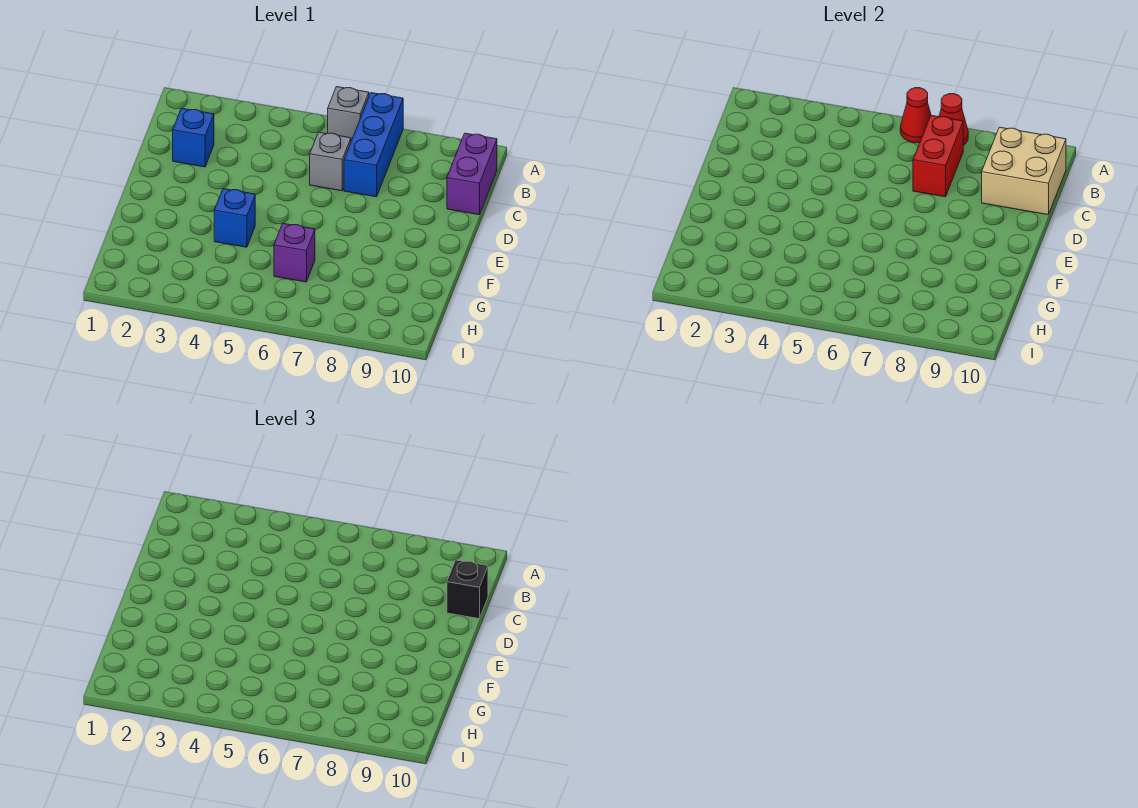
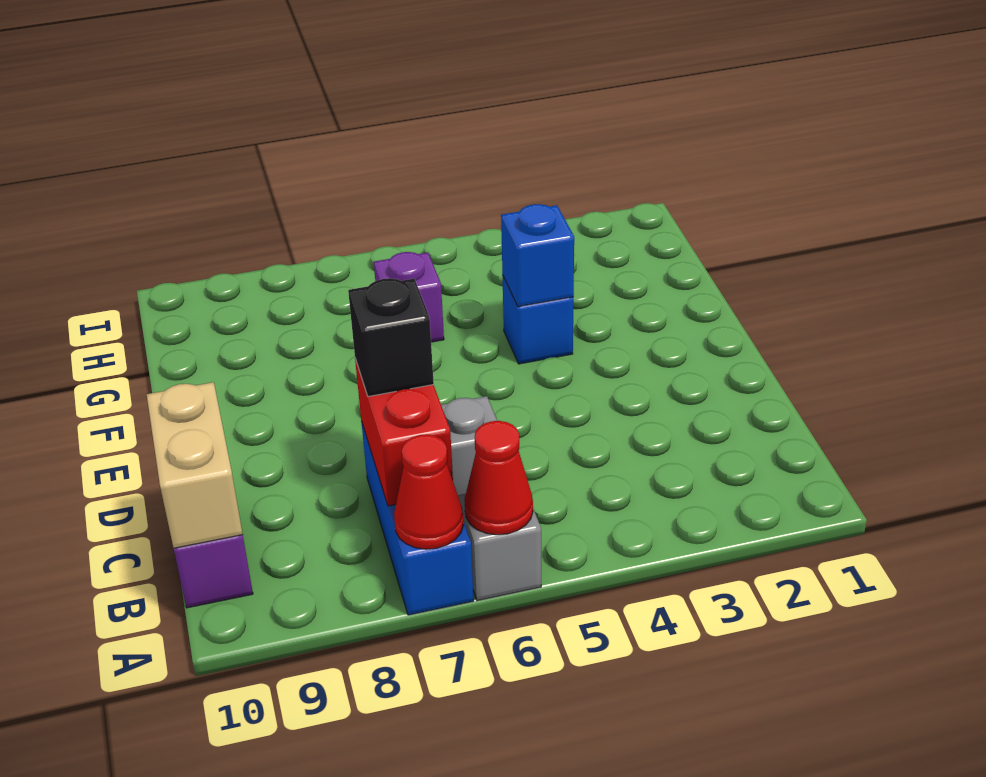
tan brick B9:C10 level 2 -> tan brick B10:C10 level 2
blue brick C2 level 1 -> blue brick F4 level 2
black brick C10 level 3 -> black brick C7 level 3

